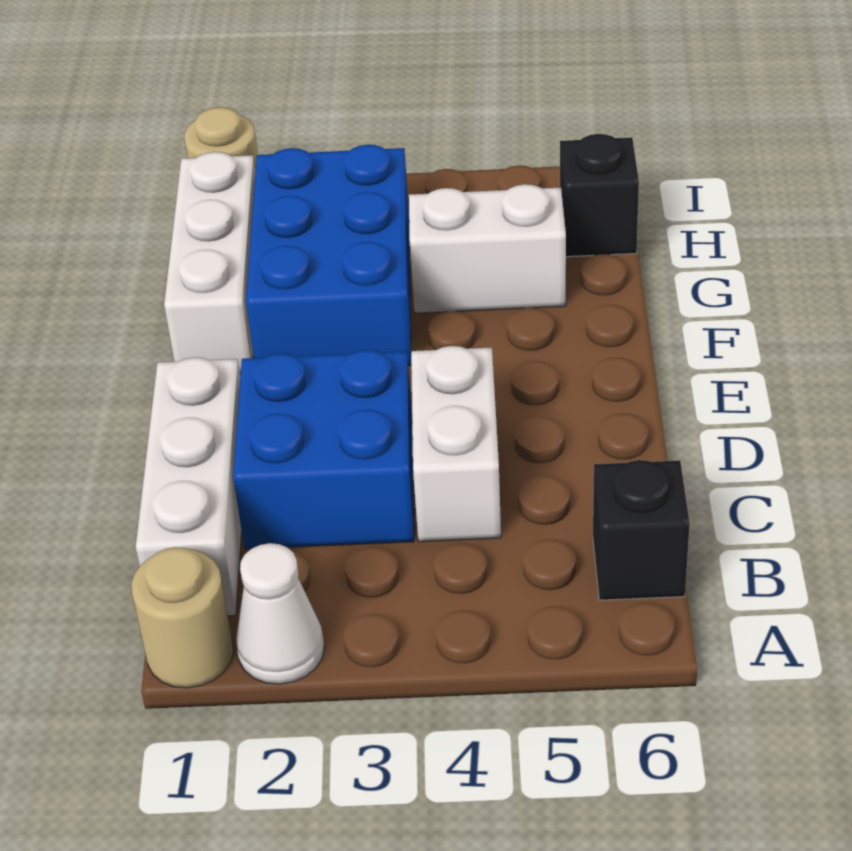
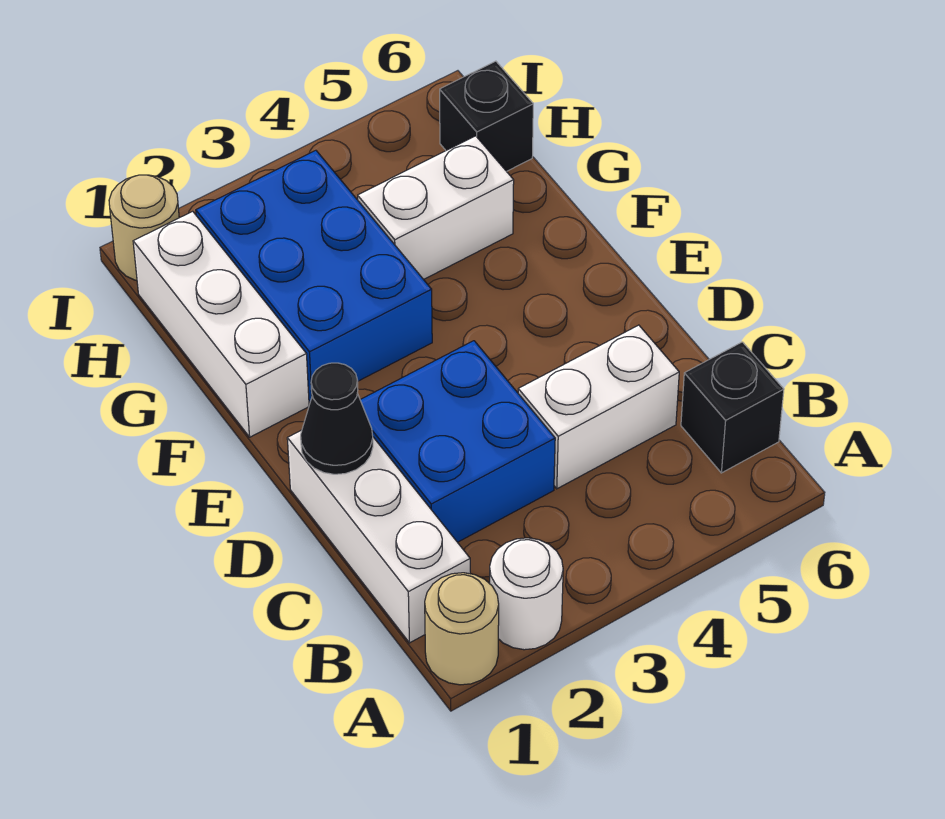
white cone A2 level 1 -> white round brick A2 level 1
white brick C4:D4 level 1 -> white brick C4:C5 level 1
none -> black cone D1 level 2

